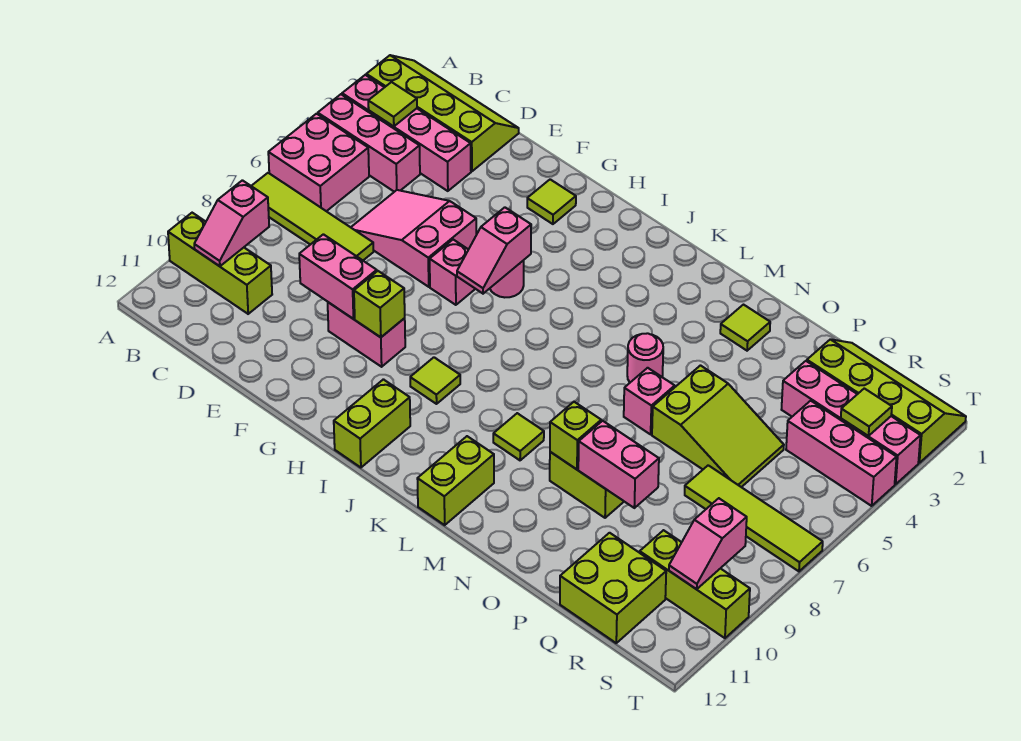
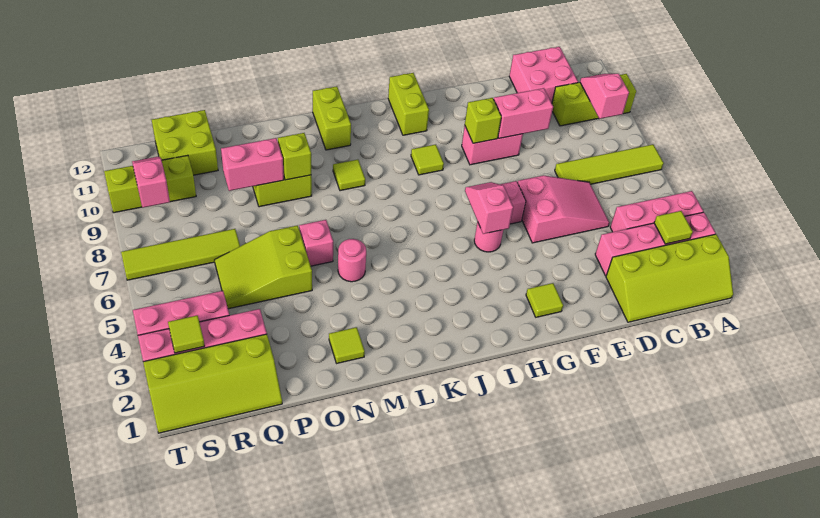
pink brick A5:B6 level 1 -> pink brick C11:D12 level 1

